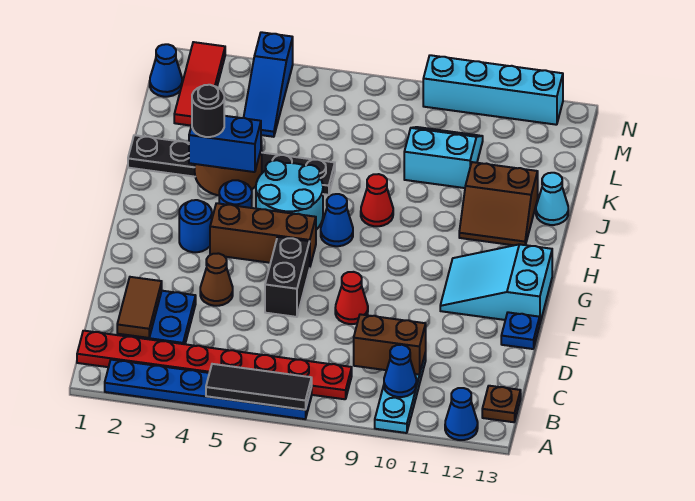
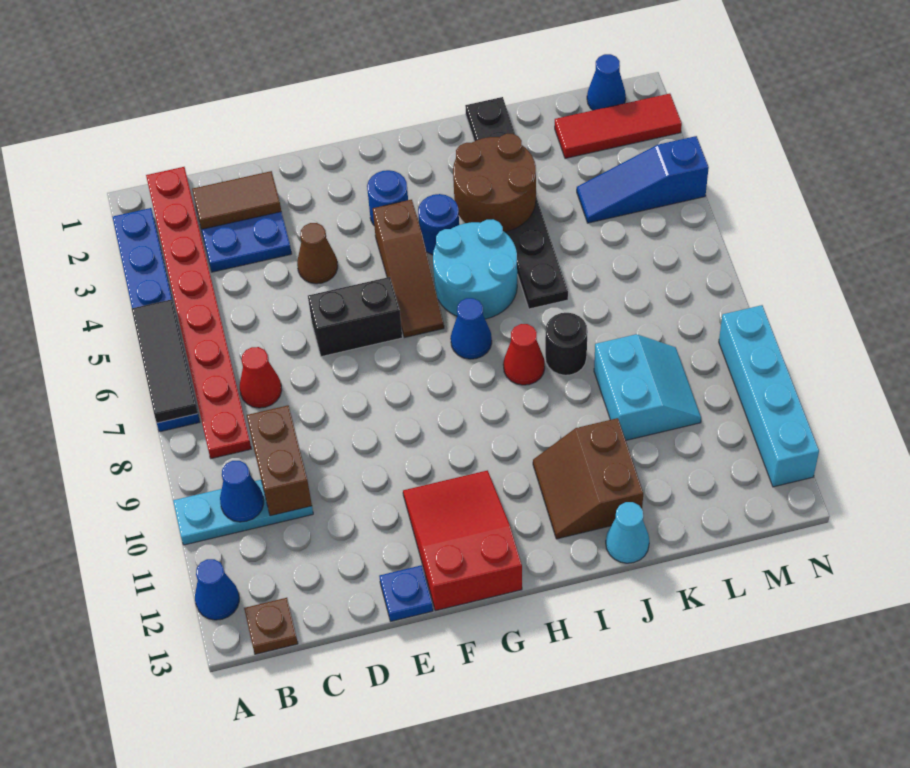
red cone E8 level 1 -> red cone C7 level 1
cyan slope F11:G13 level 1 top 13 -> red slope F11:G13 level 1 top 13
brown brick G4:G6 level 1 -> brown slope G4:G6 level 1 top 4
blue brick I3:I4 level 3 -> none
black round brick I3 level 4 -> black round brick J8 level 1

